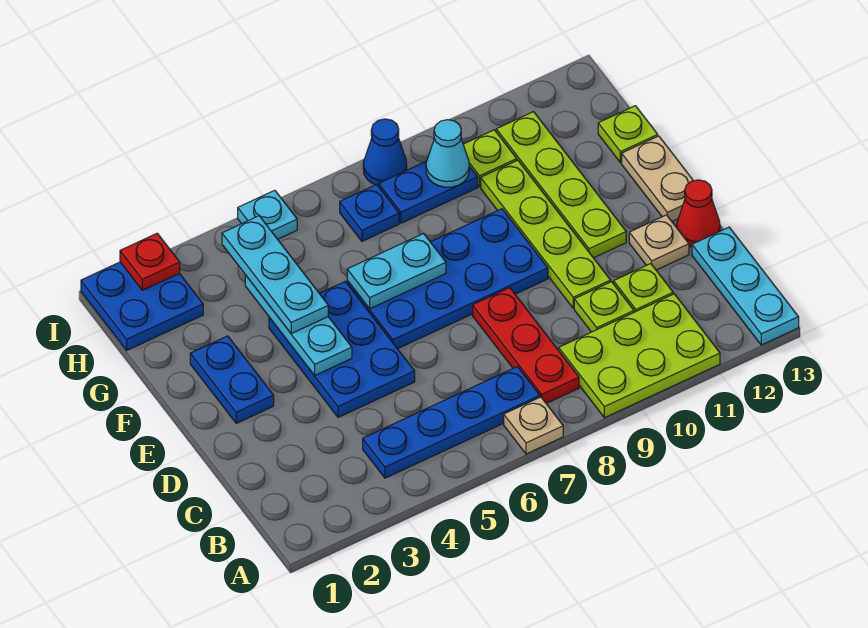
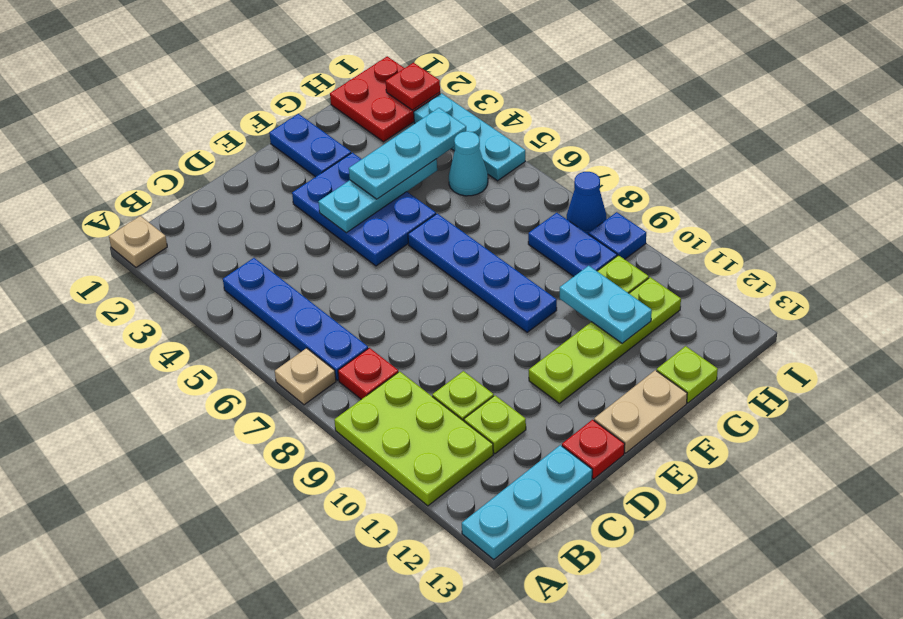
red plate B8:D8 level 1 -> red plate B8 level 1
blue plate D4:F5 level 1 -> blue plate E3:F5 level 1
lime plate D10:G10 level 1 -> none
tan plate D12 level 1 -> tan plate A1 level 1
red cone D13 level 1 -> red plate D13 level 1
blue plate E2:F2 level 1 -> blue plate F1:F2 level 1
blue plate E6:F9 level 1 -> blue plate F6:F9 level 1
cyan plate F6:F7 level 2 -> cyan plate G10:G11 level 2
blue plate H1:I2 level 1 -> red plate H1:I2 level 1
blue plate H7 level 1 -> blue plate I9 level 1
cyan cone H9 level 2 -> cyan cone H5 level 1
cyan plate I5 level 1 -> cyan plate I3:I5 level 1

